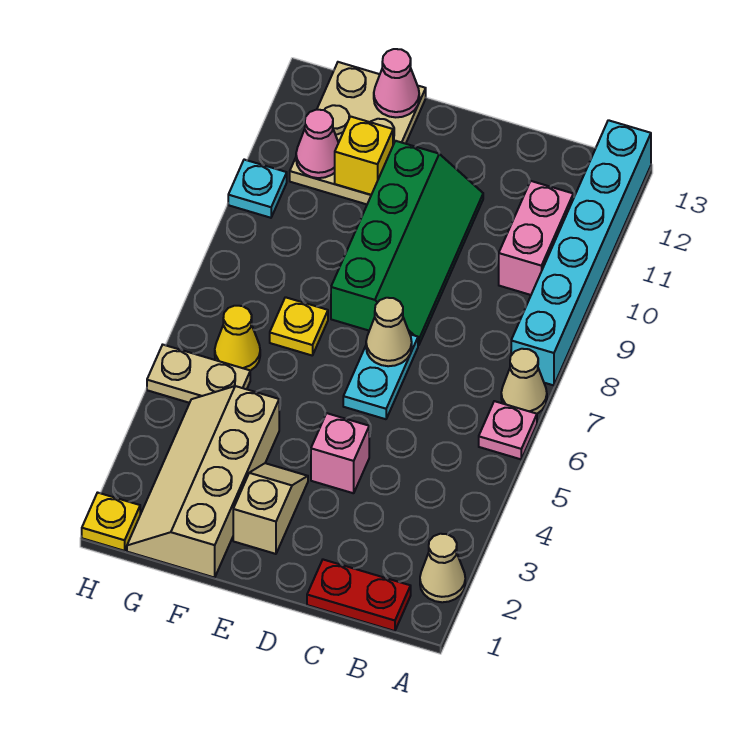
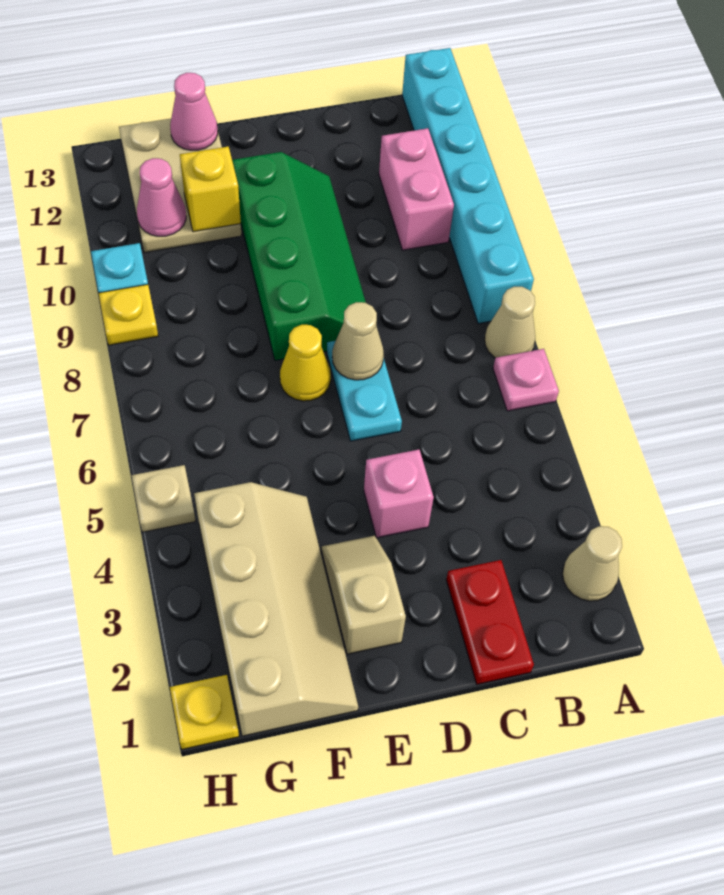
red plate B1:C1 level 1 -> red plate C1:C2 level 1
tan slope F1:G4 level 1 top F -> tan slope F1:G4 level 1 top G
yellow plate F7 level 1 -> yellow plate H9 level 1
tan plate G5:H5 level 1 -> tan plate H5 level 1
yellow cone G6 level 1 -> yellow cone E7 level 1

